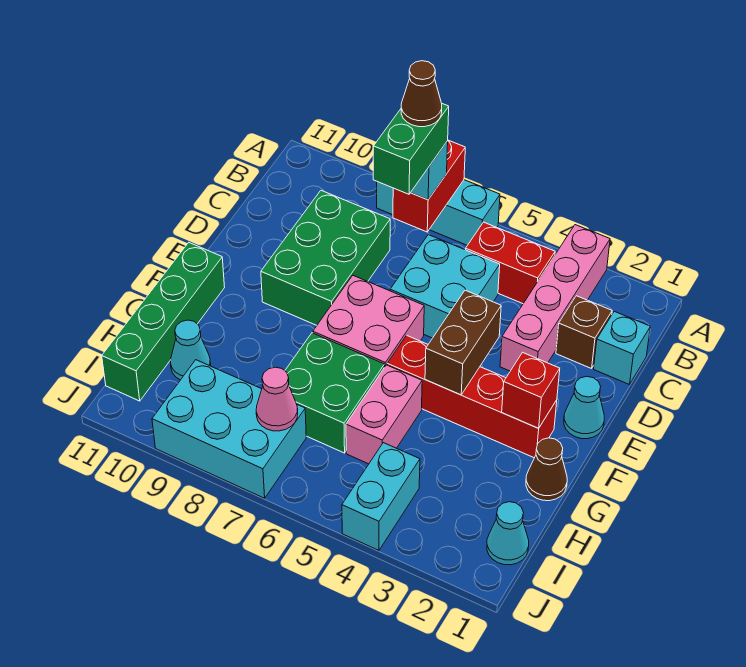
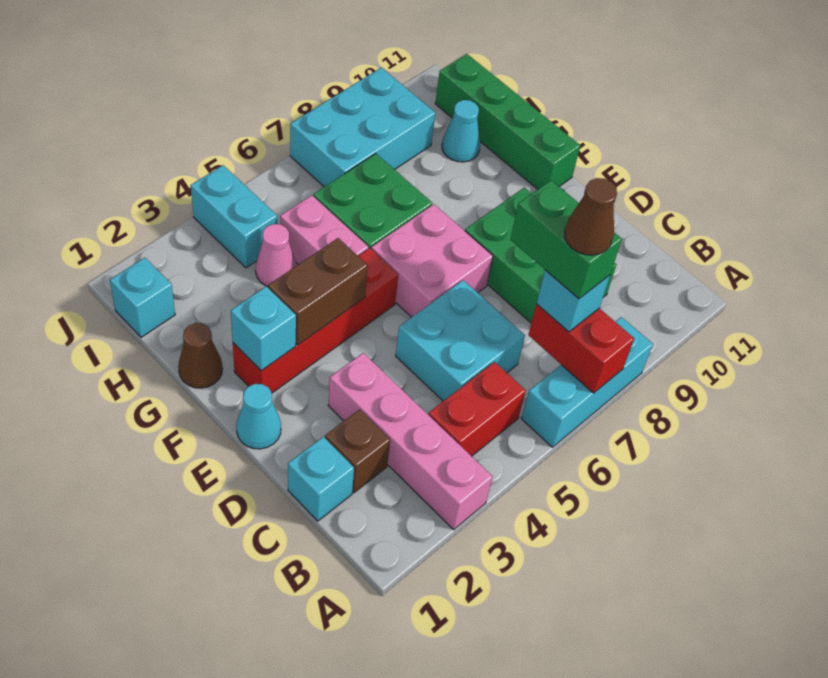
brown brick E4:F4 level 2 -> brown brick F3:F4 level 2
red brick F2 level 2 -> cyan brick F2 level 2
cyan cone I1 level 1 -> cyan brick I1 level 1
pink cone I7 level 2 -> pink cone H4 level 1

